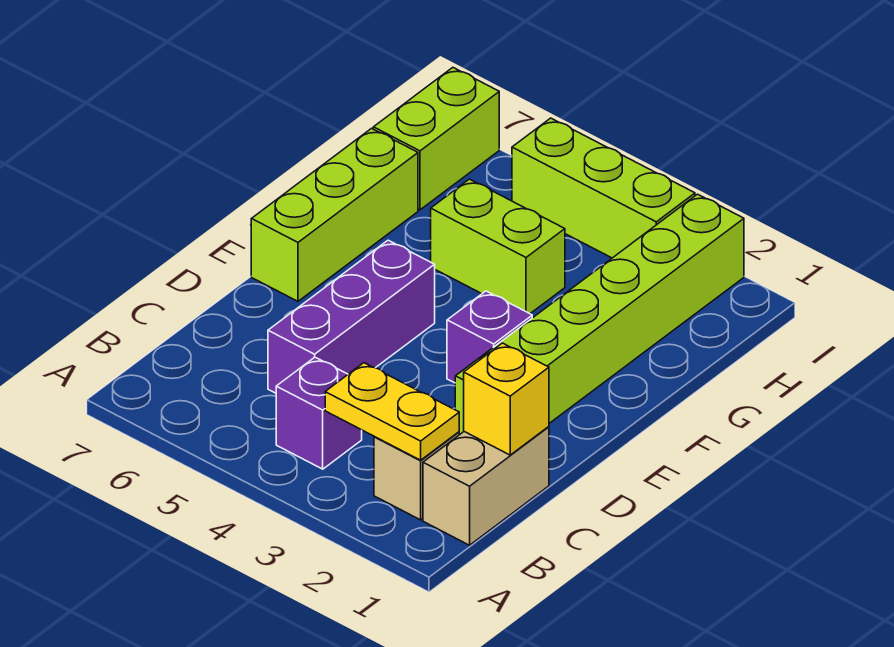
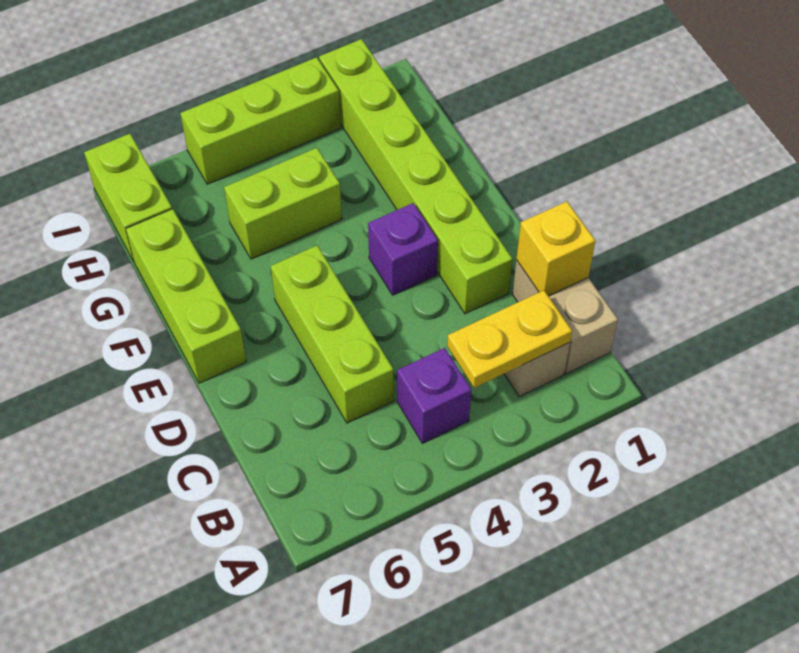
purple brick C5:E5 level 1 -> lime brick C5:E5 level 1

